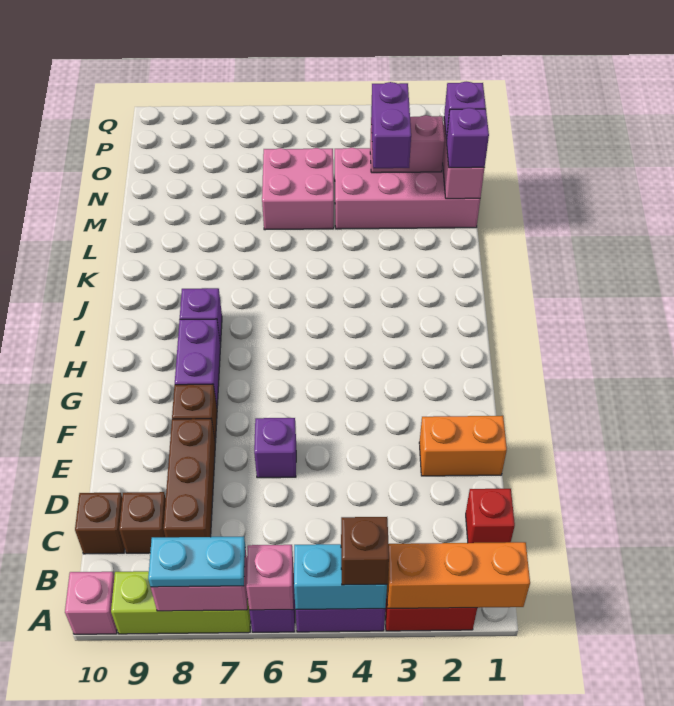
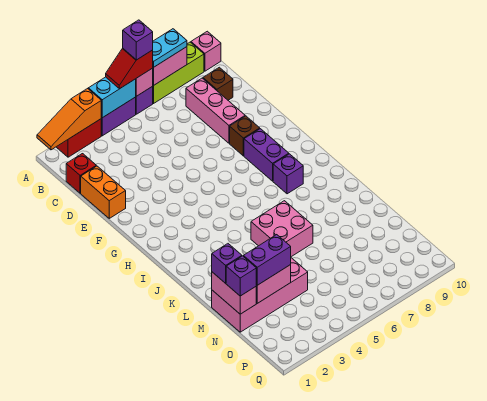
orange brick A1:A3 level 2 -> orange slope A1:A3 level 2 top 3
brown brick A4 level 3 -> none
none -> red slope A5:A6 level 3 top 6
brown brick C8:E8 level 1 -> pink brick C8:E8 level 1
brown brick C10 level 1 -> none
orange brick E1:E2 level 1 -> orange brick D1:E1 level 1
purple brick E6 level 1 -> purple brick A6 level 4
purple brick M3:N3 level 3 -> purple brick N2:N3 level 3
pink brick M5:N6 level 1 -> pink brick K5:L6 level 1

